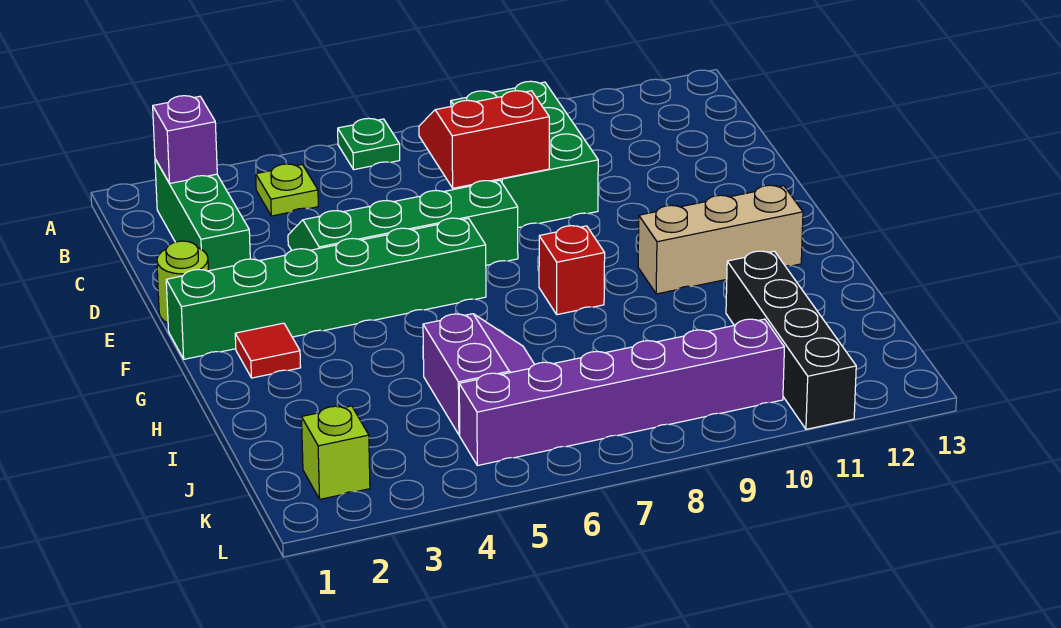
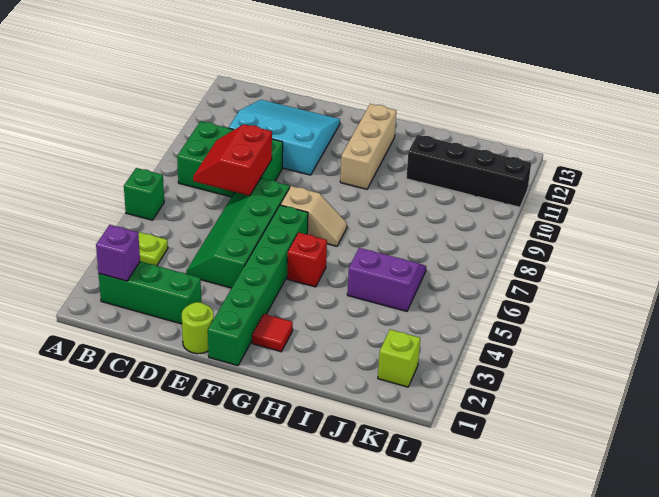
green plate A6 level 1 -> green brick A6 level 1
none -> cyan slope C10:E12 level 1 top 10
none -> tan slope F7:G7 level 1 top F
red brick G8 level 1 -> red brick G5 level 1
purple brick K5:K10 level 1 -> none

